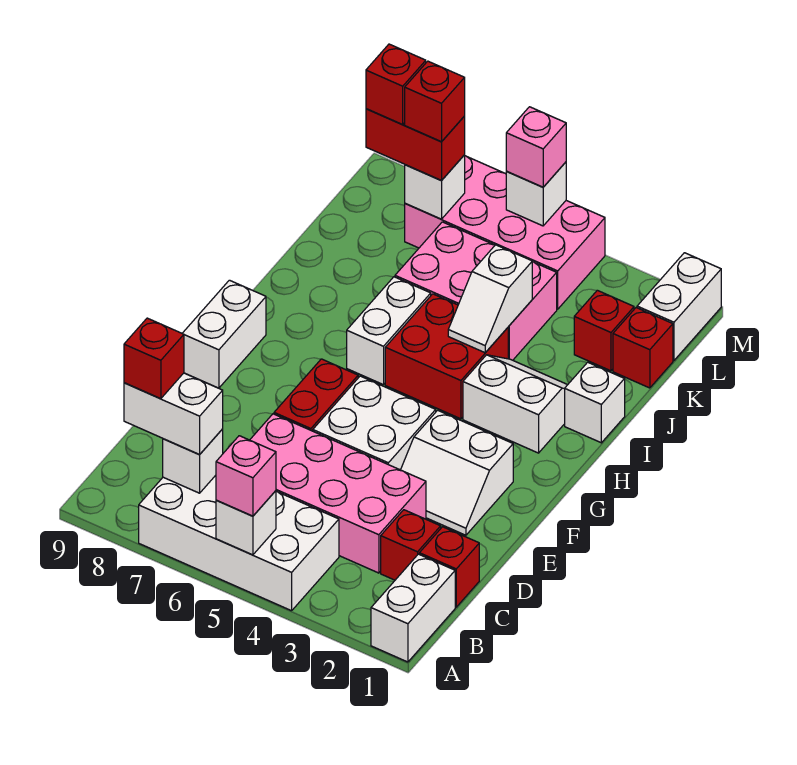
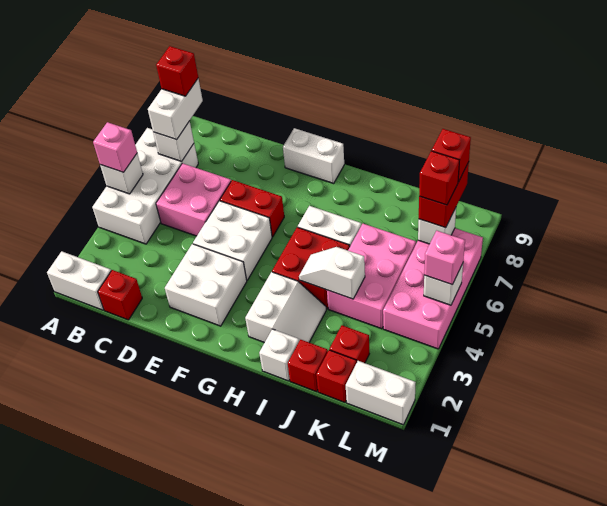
red brick C2 level 1 -> red brick J1 level 1
pink brick C3:D6 level 1 -> pink brick C5:D6 level 1
white slope E2:F3 level 1 top F -> white brick E2:F3 level 1

